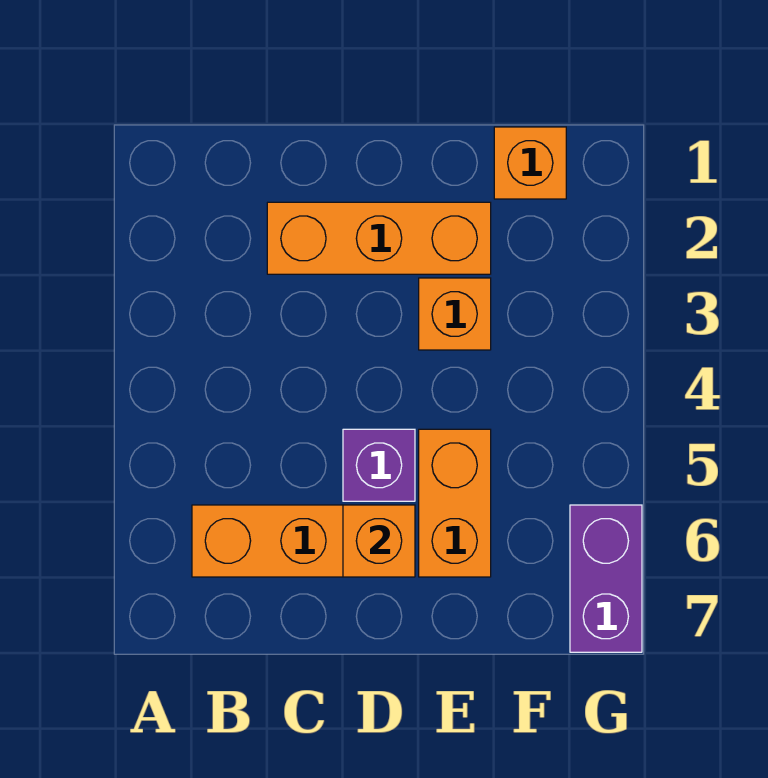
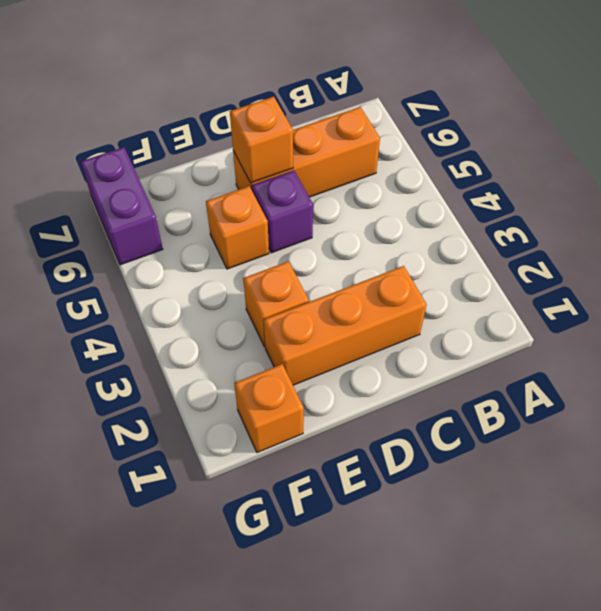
orange brick E5:E6 level 1 -> orange brick E5 level 1

